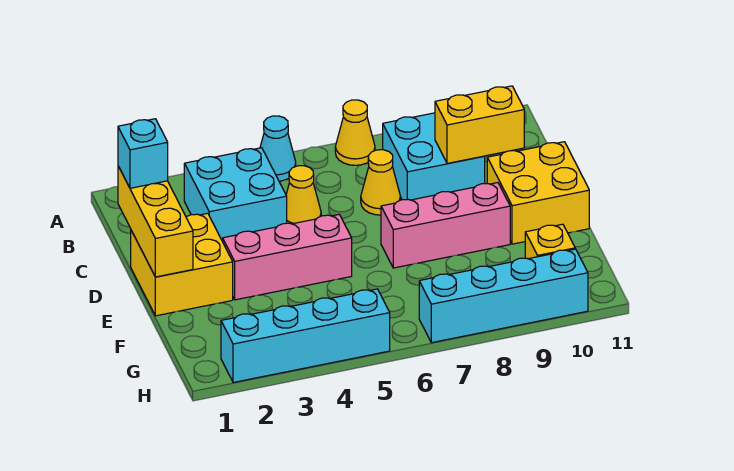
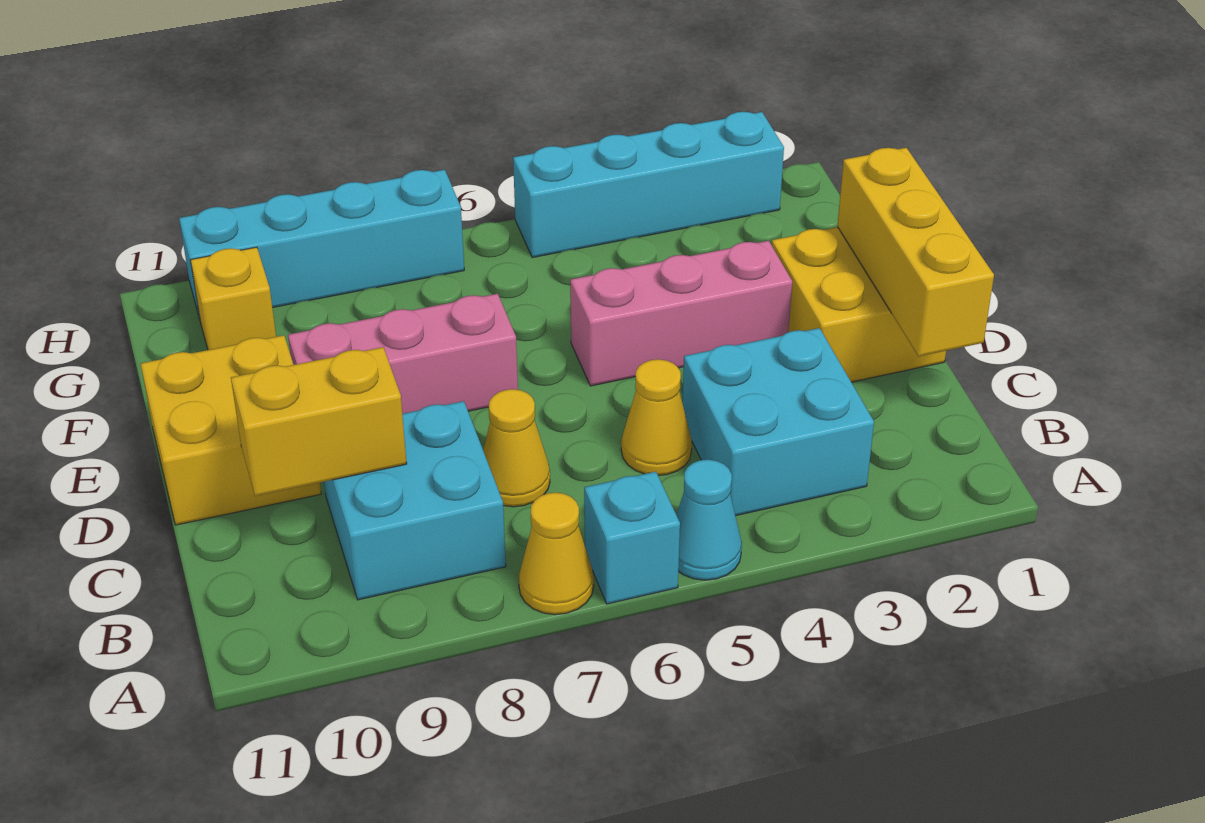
cyan brick C1 level 3 -> cyan brick A6 level 1

